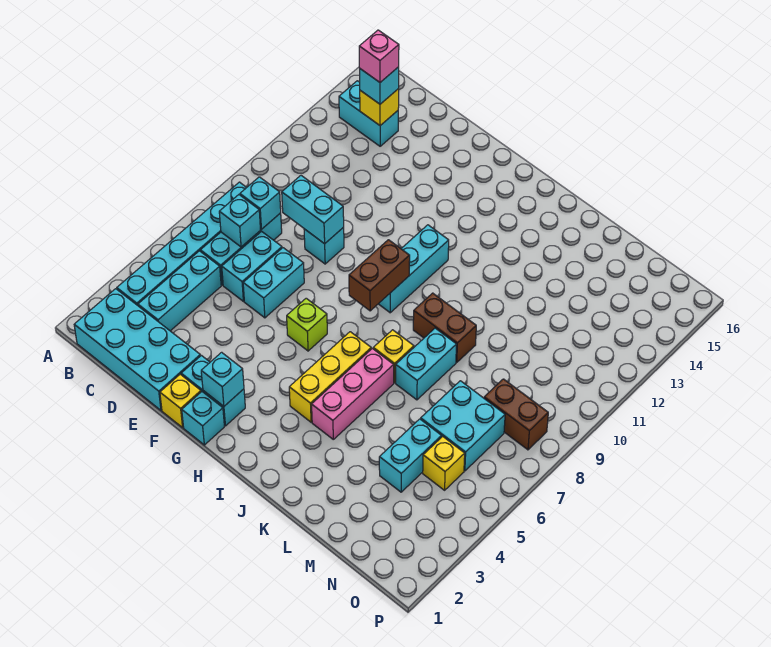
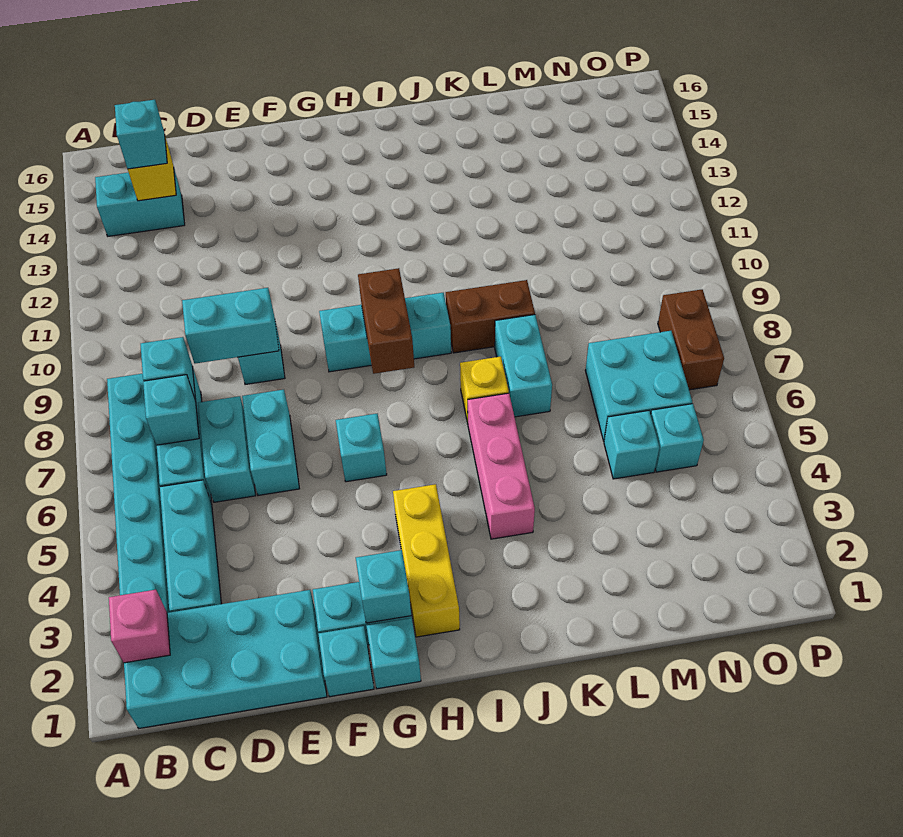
pink brick C14 level 4 -> pink brick B2 level 2
yellow brick F1 level 1 -> cyan brick F1 level 1
lime brick G6 level 1 -> cyan brick G6 level 1
cyan brick H9:H11 level 1 -> cyan brick G9:I9 level 1
yellow brick I4:I6 level 1 -> yellow brick H2:H4 level 1
cyan brick M4:M5 level 1 -> cyan brick M5 level 1
yellow brick N5 level 1 -> cyan brick N5 level 1
brown brick N8:O8 level 1 -> brown brick O7:O8 level 1

